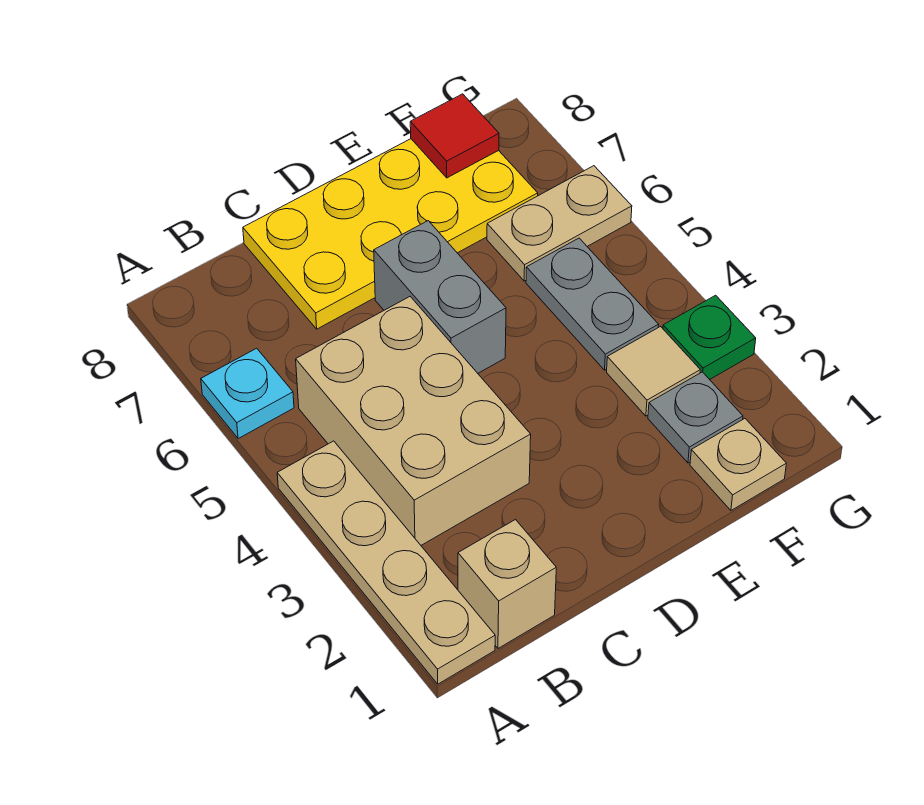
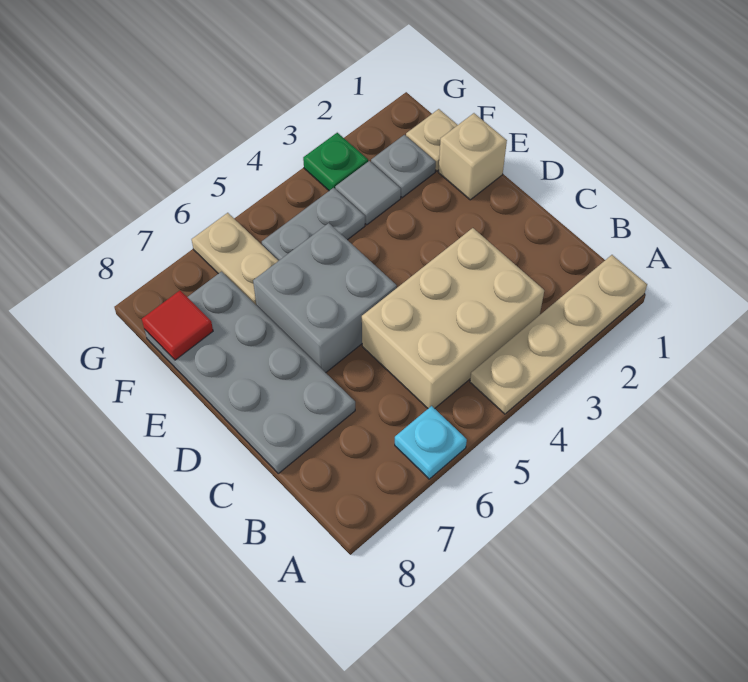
tan brick B1 level 1 -> tan brick E1 level 1
yellow plate C7:F8 level 1 -> grey plate C7:F8 level 1
grey brick D5:D6 level 1 -> grey brick D5:E6 level 1
tan tile F3 level 1 -> grey tile F3 level 1

